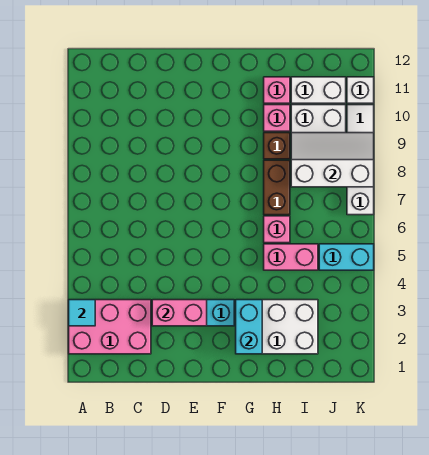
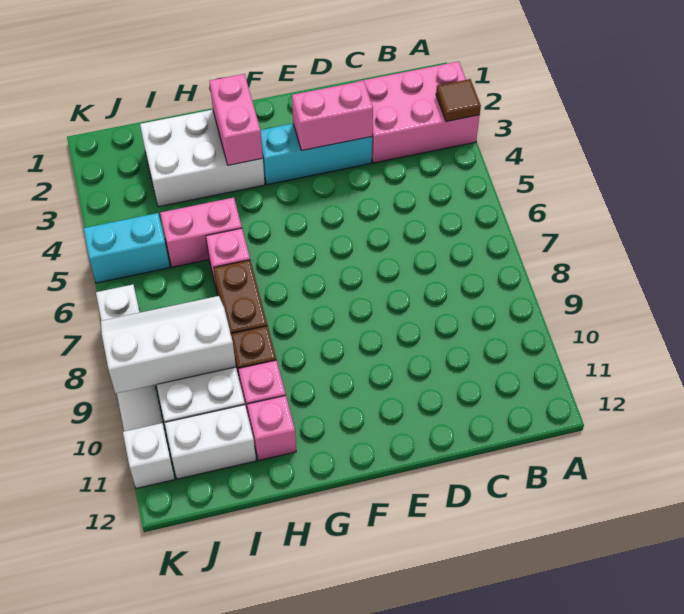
cyan tile A3 level 2 -> brown tile A3 level 2
cyan brick G2:G3 level 2 -> pink brick G2:G3 level 2
white slope I8:K9 level 2 top 8 -> white slope I8:K9 level 2 top 9

